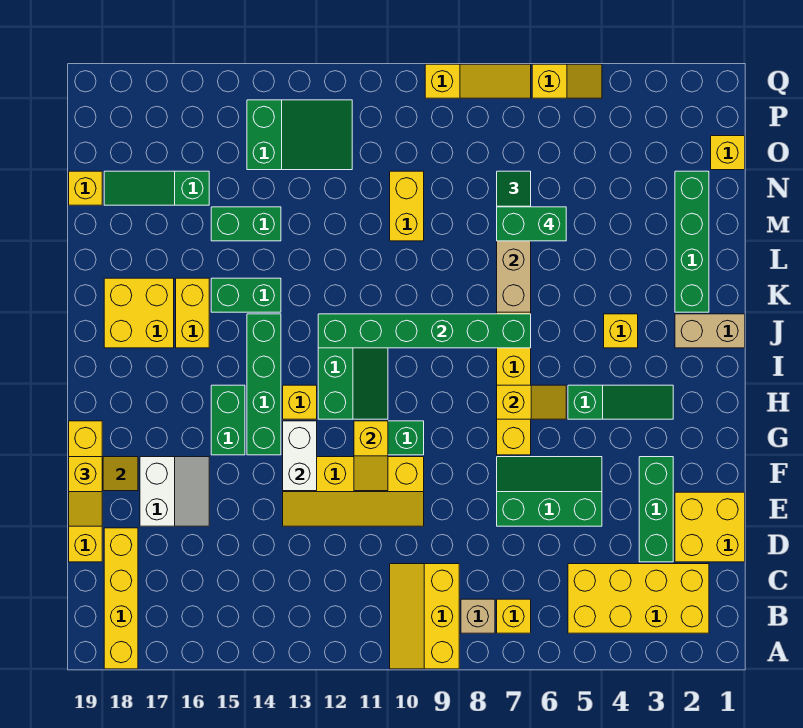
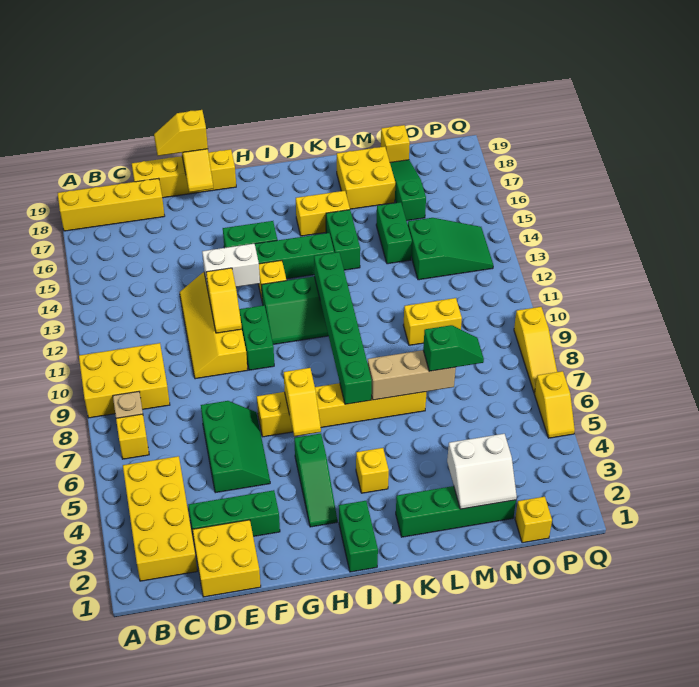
yellow slope A9:C10 level 1 top 9 -> yellow brick A9:C10 level 1
white slope E16:F17 level 1 top 17 -> white slope M2:N3 level 2 top 3
yellow slope F11:G11 level 2 top G -> yellow slope F11:F12 level 2 top 12
tan brick J1:J2 level 1 -> none
yellow brick J17:K18 level 1 -> yellow brick L17:M18 level 1
green brick M6:M7 level 4 -> green brick I1:I2 level 1
green slope O12:P14 level 1 top 14 -> green slope N13:P14 level 1 top N

